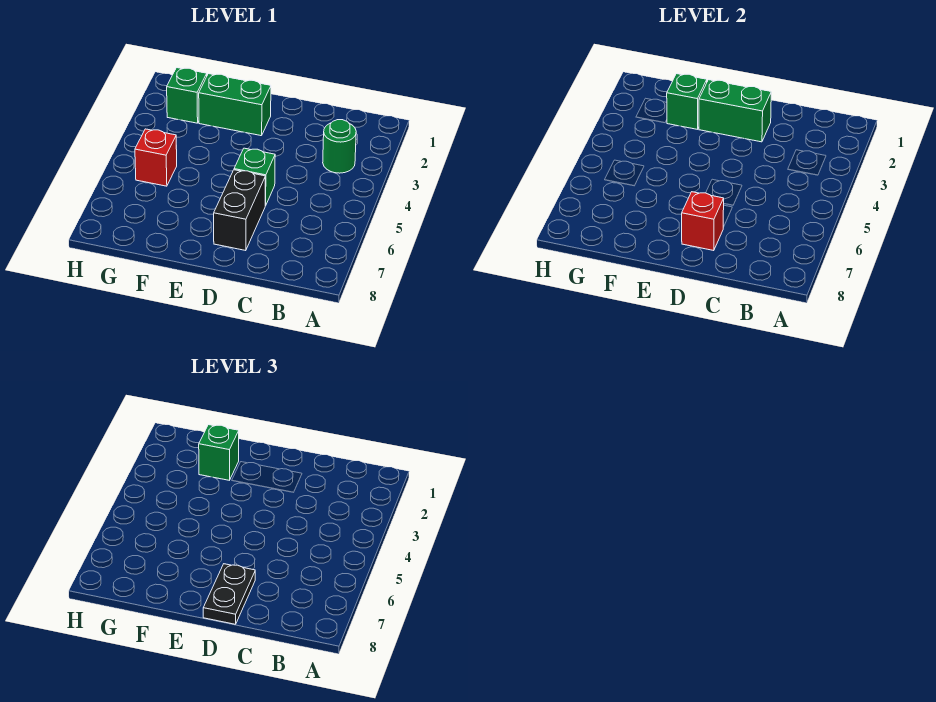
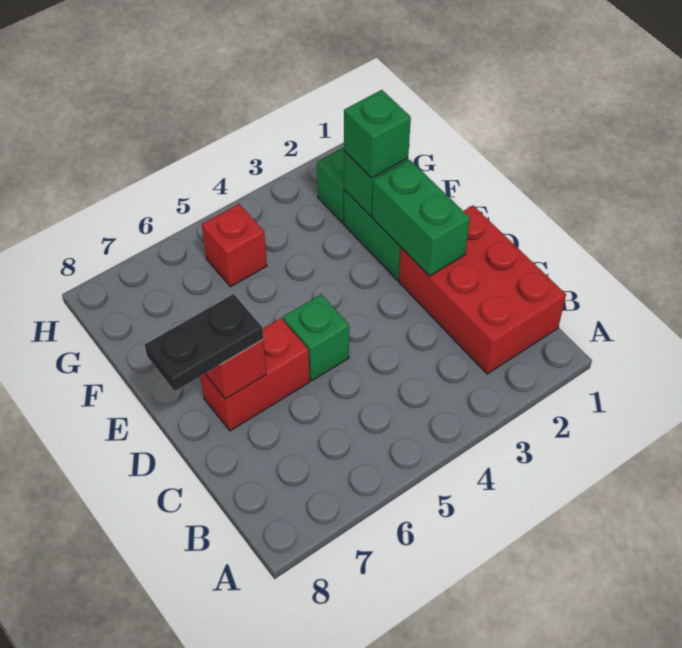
none -> red brick B1:D2 level 1
green round brick B3 level 1 -> none
black brick D6:D7 level 1 -> red brick D6:D7 level 1

